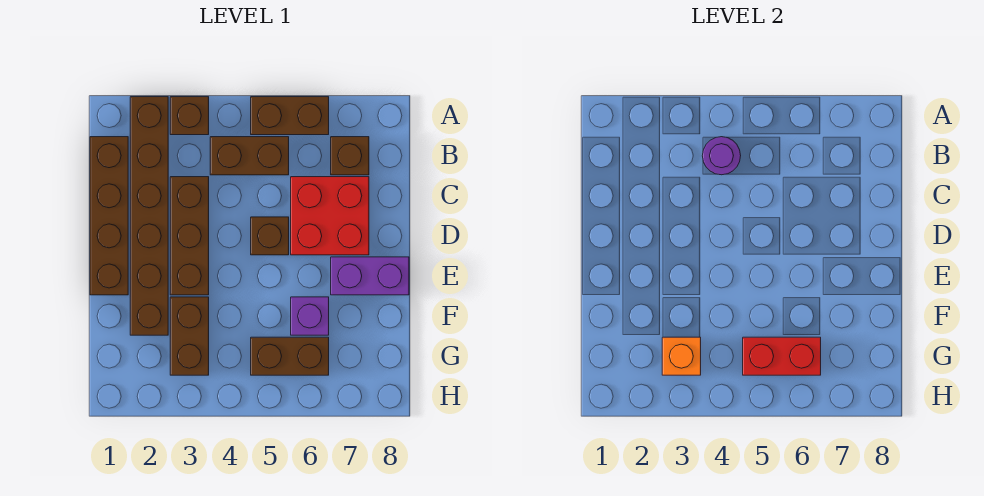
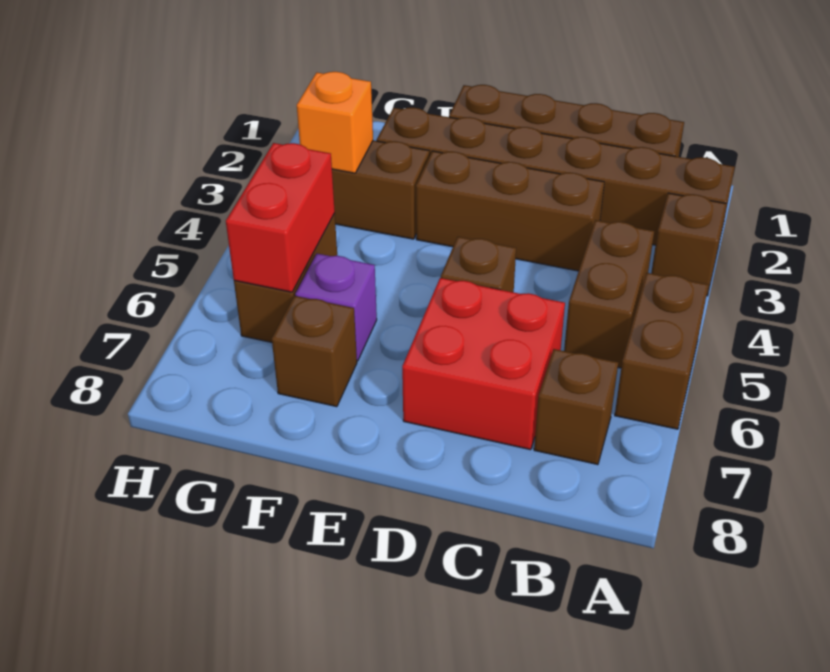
purple round brick B4 level 2 -> none
purple brick E7:E8 level 1 -> none
none -> brown brick F7 level 1

